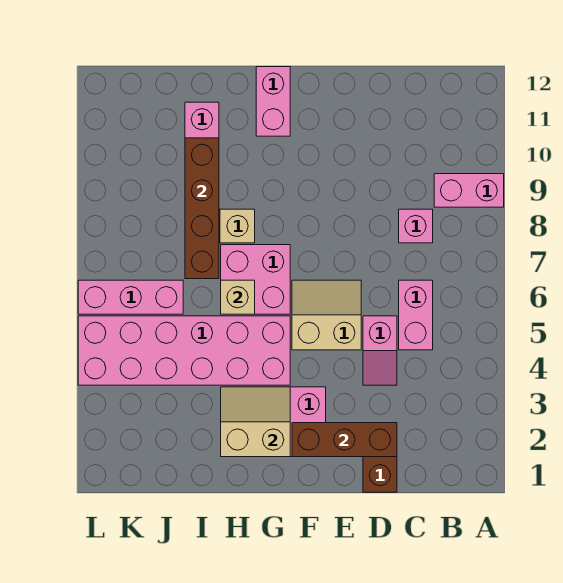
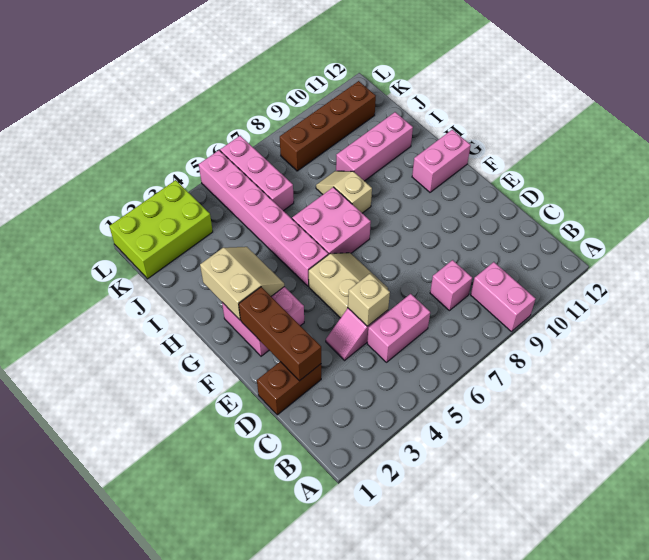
pink brick G4:L5 level 1 -> pink brick G5:L5 level 1
tan brick H6 level 2 -> tan brick D5 level 2
brown brick I7:I10 level 2 -> brown brick K8:K11 level 1
none -> lime brick K1:L3 level 1

